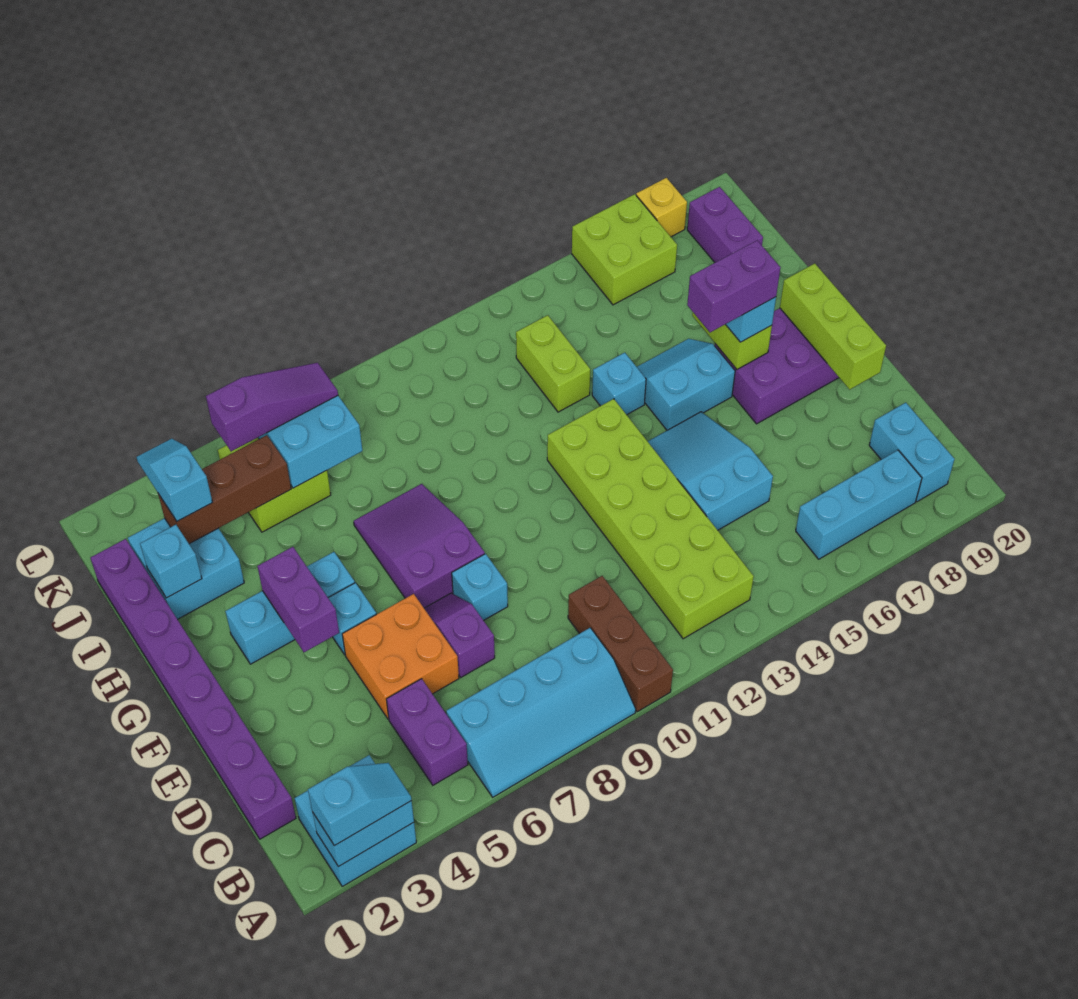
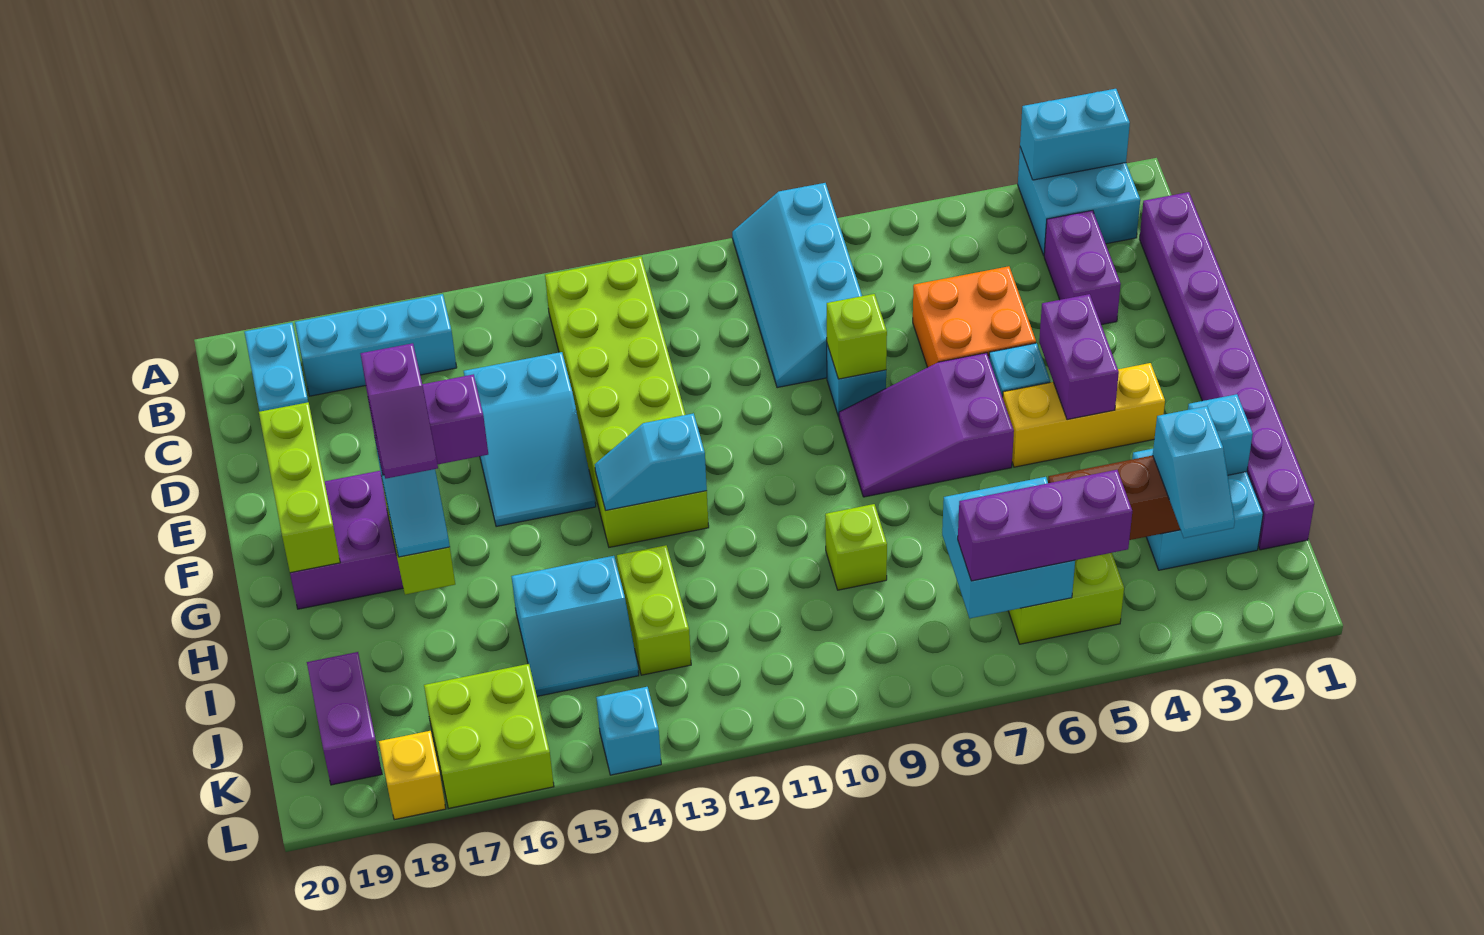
cyan slope A2:A3 level 3 top 2 -> cyan slope G12:G13 level 2 top 12
cyan slope A6:B9 level 1 top B -> cyan slope A8:D9 level 1 top 8
brown brick A10:C10 level 1 -> none
purple brick B5:C5 level 1 -> purple brick C3:D3 level 1
purple slope D7:E7 level 1 top D -> purple slope G17:H17 level 5 top G
none -> lime brick E8 level 2
purple slope F7:H8 level 1 top F -> purple slope F6:G8 level 1 top 6
cyan brick G3:G5 level 1 -> yellow brick G3:G5 level 1
cyan slope G15:H16 level 1 top G -> cyan slope I14:J15 level 1 top I
cyan brick H14 level 1 -> cyan brick L14 level 1
none -> lime brick I9 level 1
purple slope K5:K7 level 3 top 5 -> purple brick K5:K7 level 3

